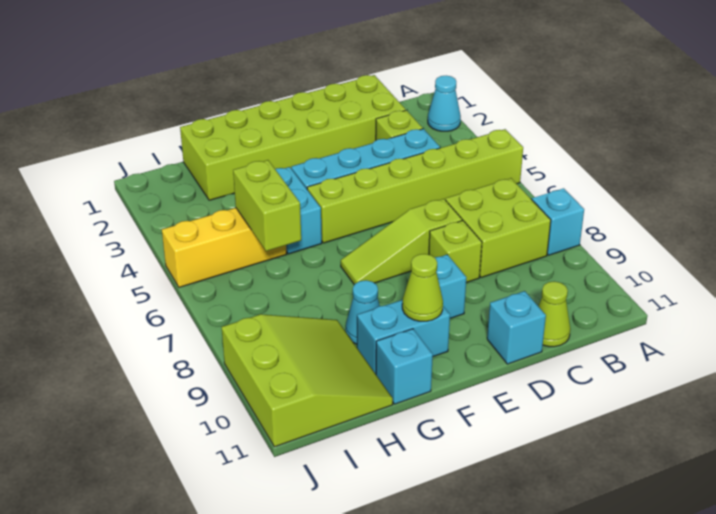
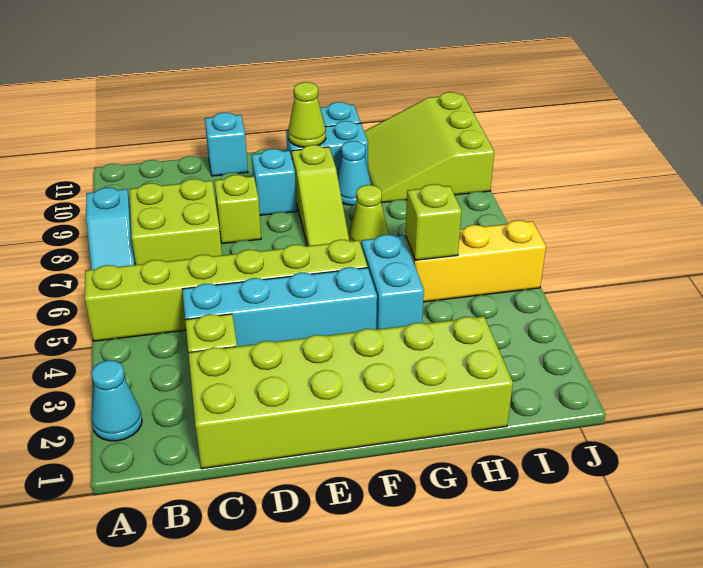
lime cone C11 level 1 -> lime cone G7 level 1
lime slope D7:F7 level 1 top D -> lime slope F7:F9 level 1 top 9
lime brick H5:H6 level 2 -> lime brick H5 level 2

